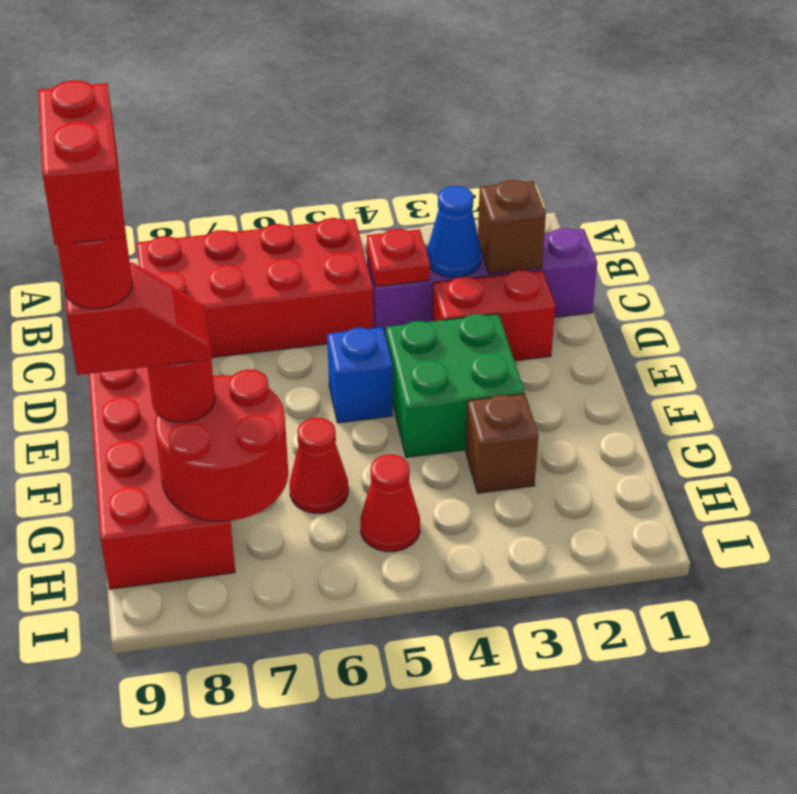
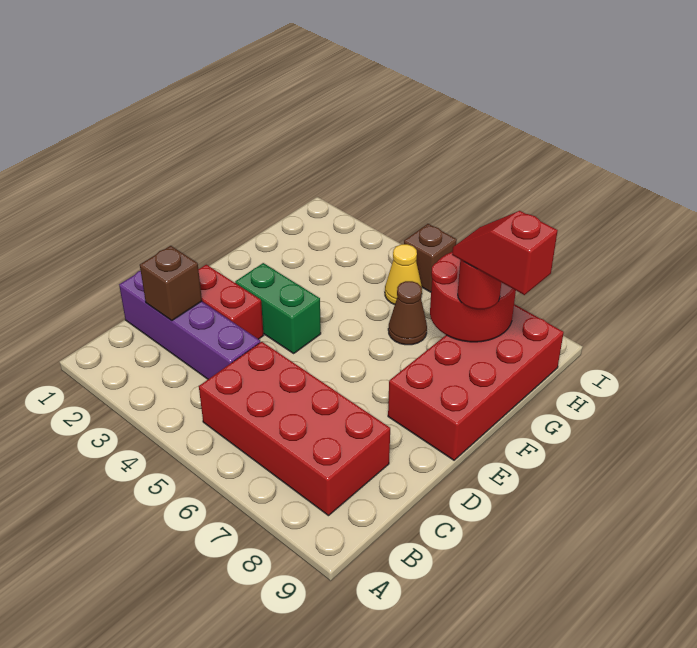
blue cone C3 level 2 -> none
red plate C4 level 2 -> none
green brick E3:F4 level 1 -> green brick E3:E4 level 1
blue brick E5 level 1 -> none
red brick F9:G9 level 6 -> none
brown brick G3 level 1 -> brown brick I5 level 1
red cone G6 level 1 -> brown cone G6 level 1
red round brick G9 level 5 -> none
red cone H5 level 1 -> yellow cone H5 level 1

